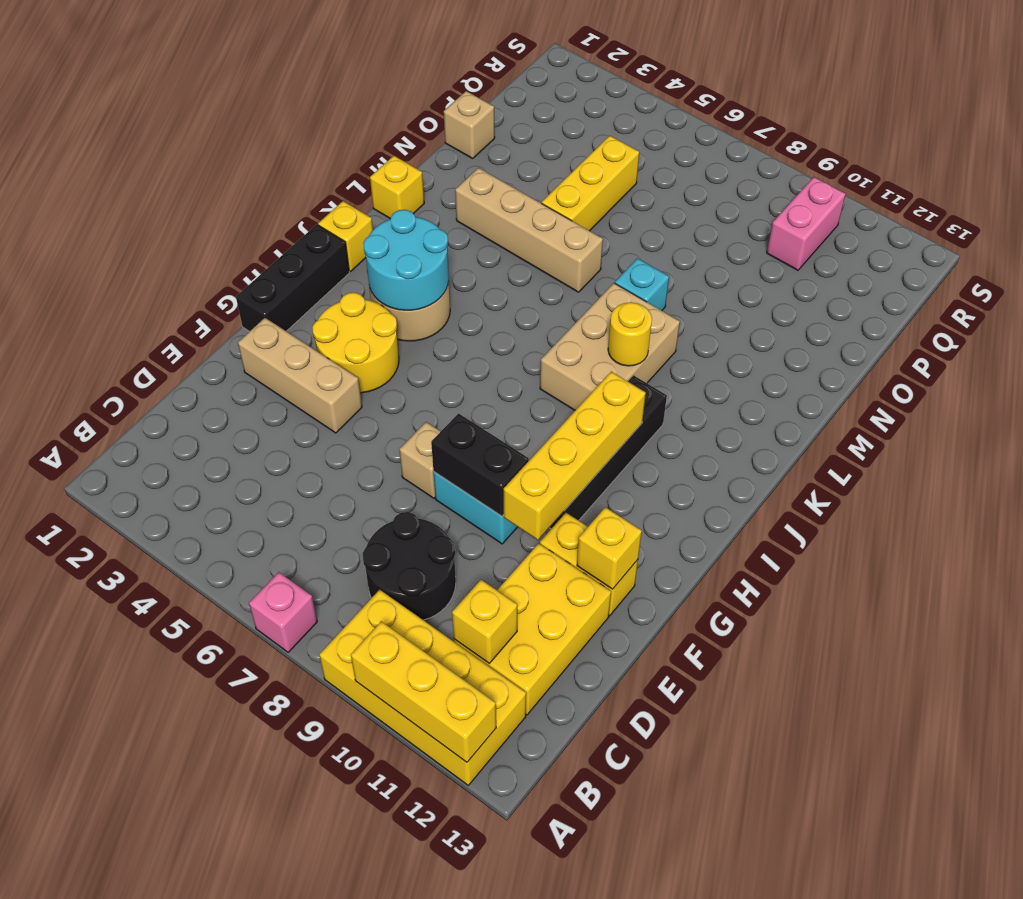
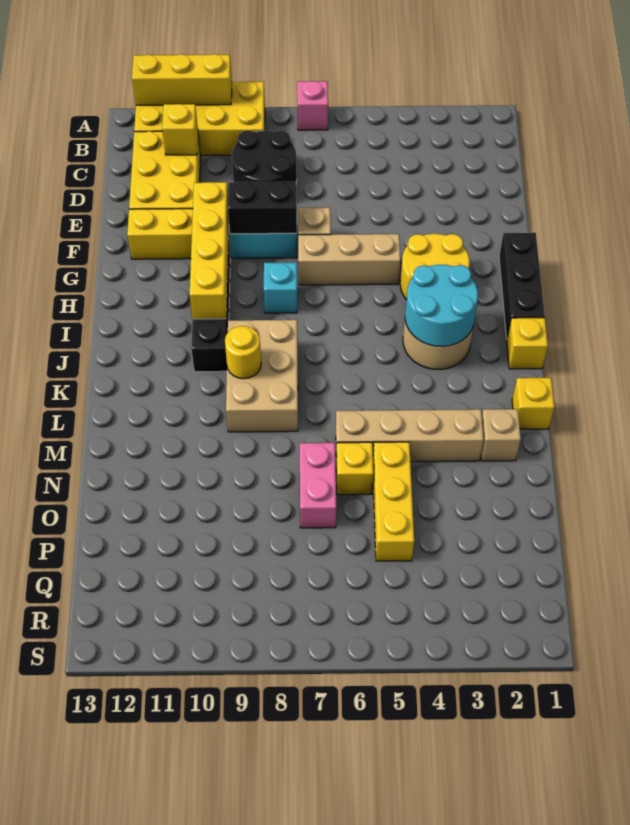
tan brick F2:F4 level 1 -> tan brick G5:G7 level 1
yellow brick F12 level 2 -> yellow brick N6 level 1
cyan brick M8 level 1 -> cyan brick H8 level 1
tan brick O1 level 1 -> tan brick M2 level 1
pink brick Q10:R10 level 1 -> pink brick N7:O7 level 1

